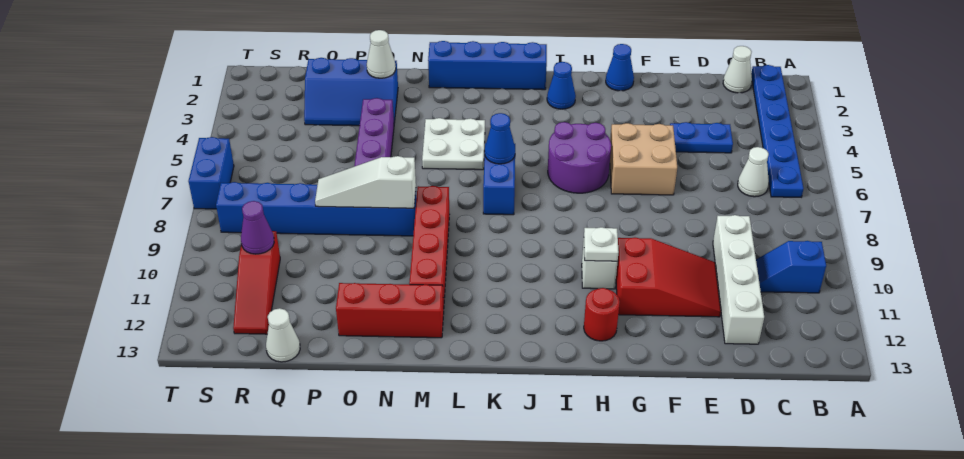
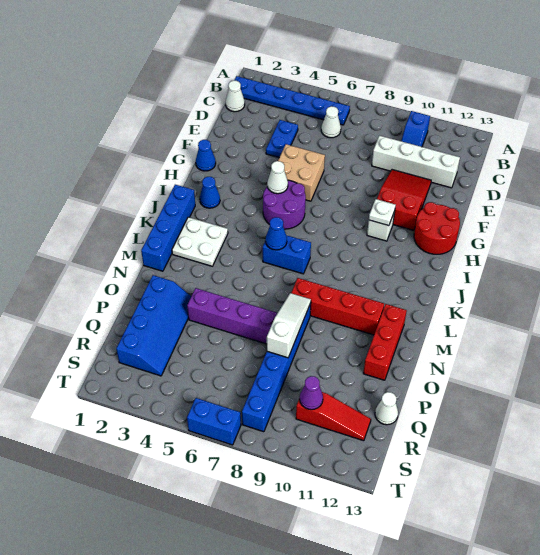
red round brick H12 level 1 -> red round brick G12:H13 level 1
white plate L4:M5 level 1 -> white plate K2:L3 level 1
white slope N8:P8 level 2 top N -> white slope N8:P8 level 2 top P
blue slope O2:Q3 level 1 top 2 -> blue slope O2:R3 level 1 top 2
white cone O2 level 2 -> white cone H5 level 2

